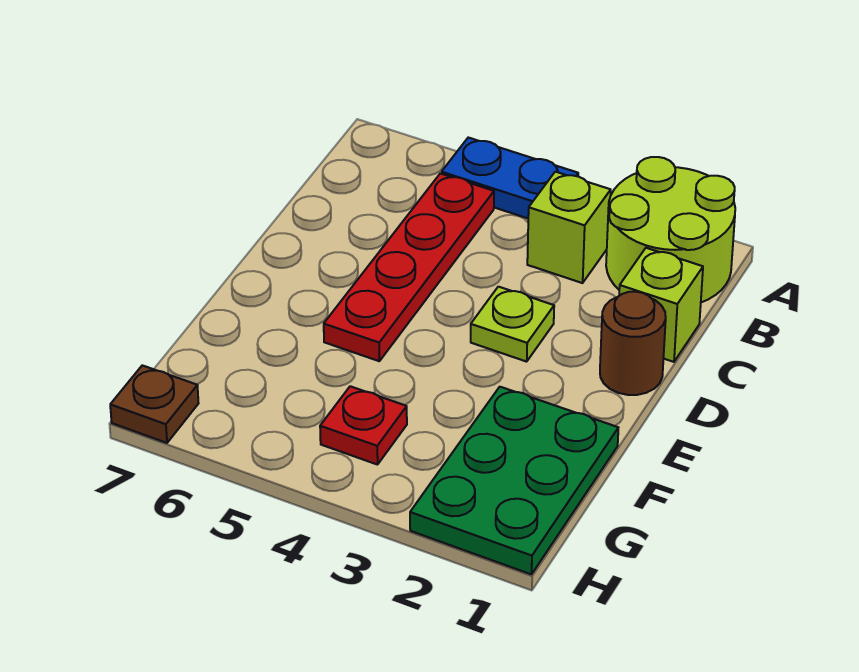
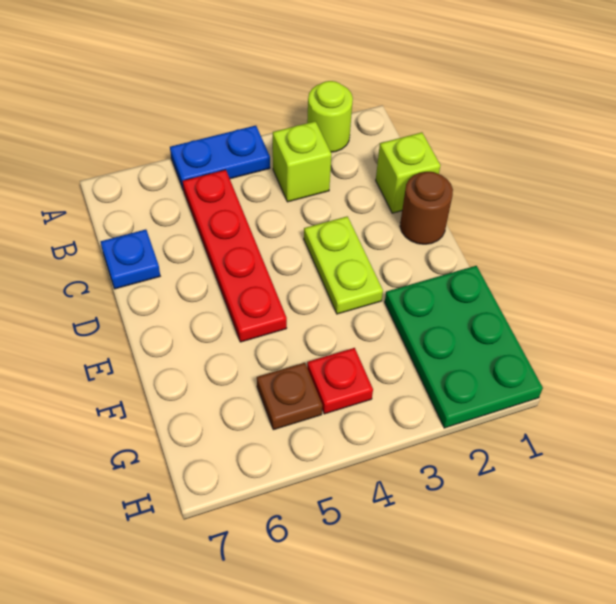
lime round brick A1:B2 level 1 -> lime round brick A2 level 1
none -> blue plate C7 level 1
lime plate D3 level 1 -> lime plate D3:E3 level 1
brown plate H7 level 1 -> brown plate G5 level 1

